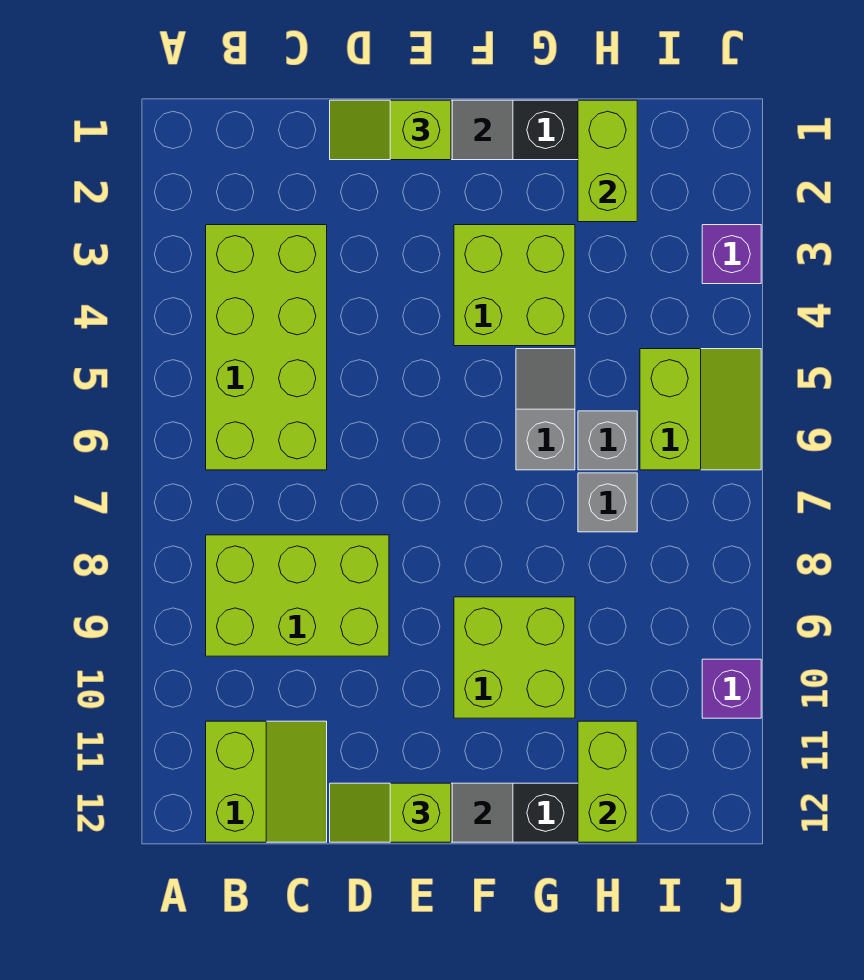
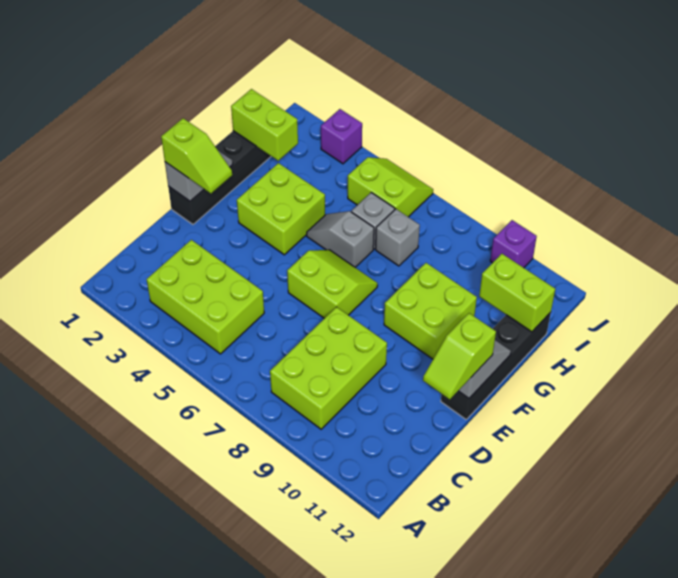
lime brick B3:C6 level 1 -> lime brick B3:C5 level 1
lime slope B11:C12 level 1 top B -> lime slope E6:F7 level 1 top E
lime slope D1:E1 level 3 top E -> lime slope E1:E2 level 3 top 1

